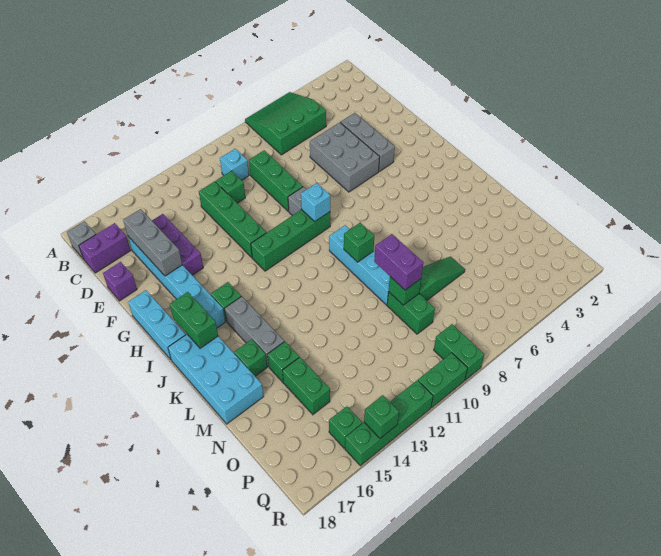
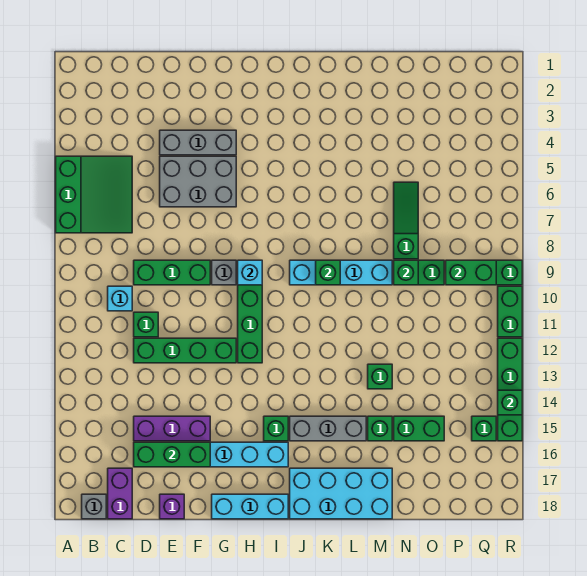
green slope A5:C7 level 1 top C -> green slope A5:C7 level 1 top A
grey brick D16:F16 level 2 -> green brick D16:F16 level 2
green brick I17:J17 level 2 -> green brick P9:Q9 level 2
green brick L16 level 1 -> green brick M13 level 1
purple brick M9:N9 level 3 -> none

